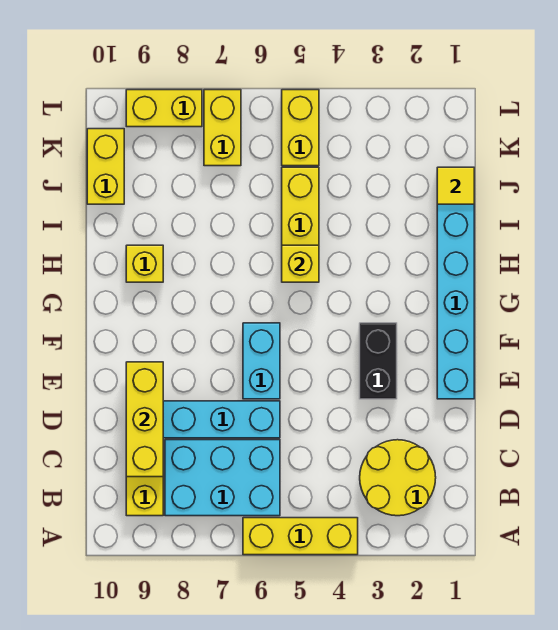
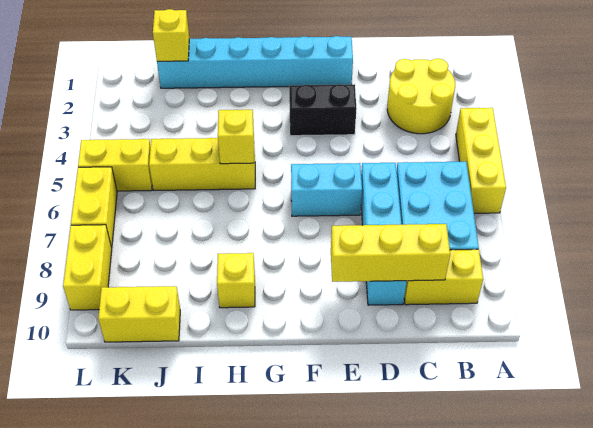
yellow tile J1 level 2 -> yellow brick J1 level 2
yellow brick K7:L7 level 1 -> yellow brick L6:L7 level 1

